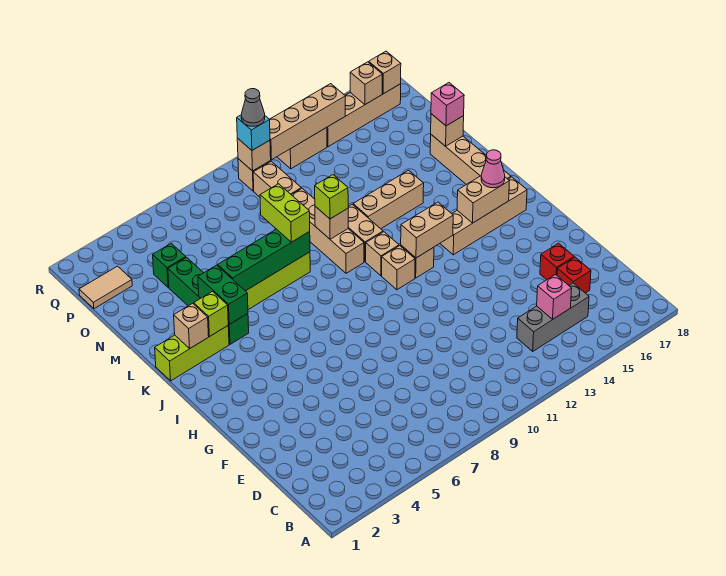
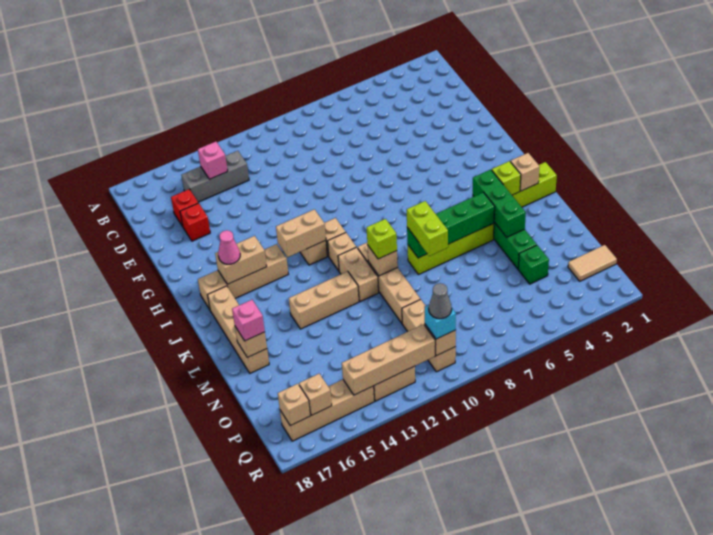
green brick K4:L4 level 2 -> green brick K4:M4 level 2

